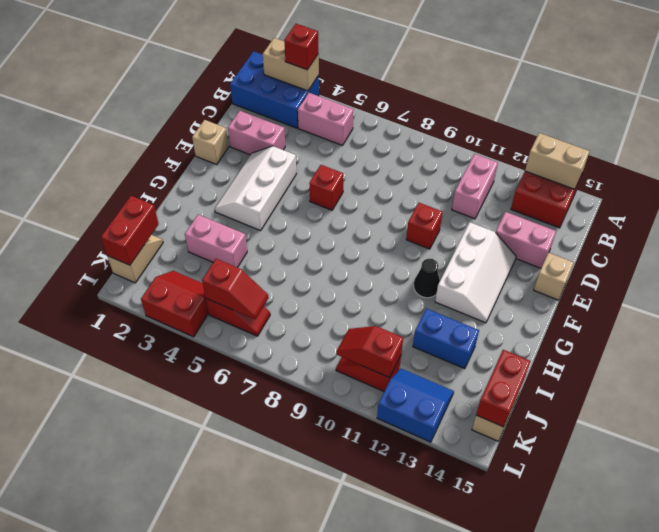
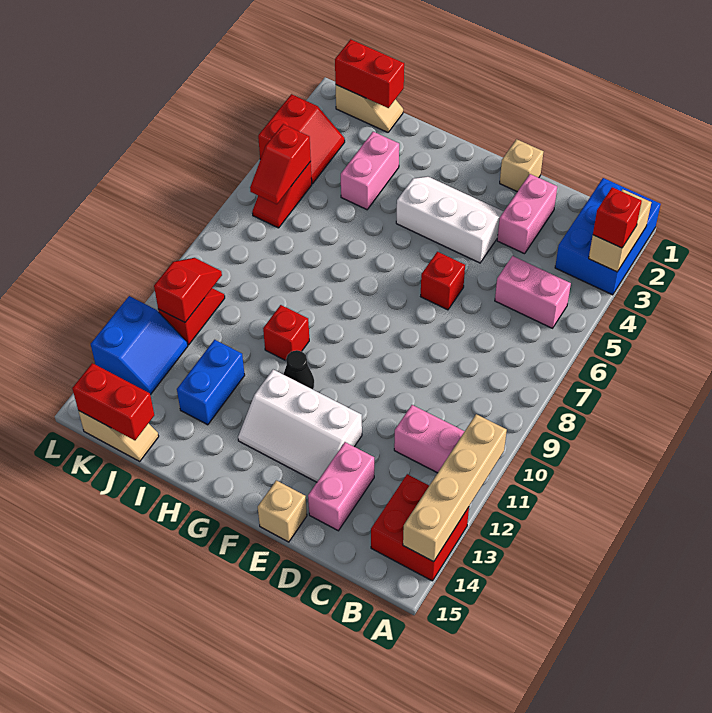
tan brick A13:A14 level 2 -> tan brick A11:A14 level 2
pink brick B4:B5 level 1 -> pink brick B5:C5 level 1
red brick E10 level 1 -> red brick H10 level 1

